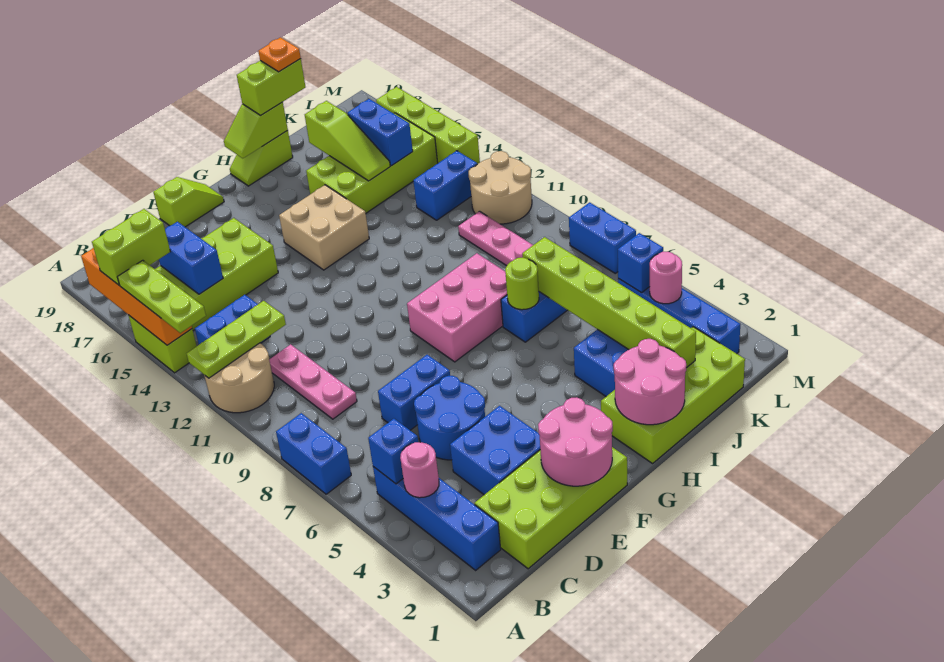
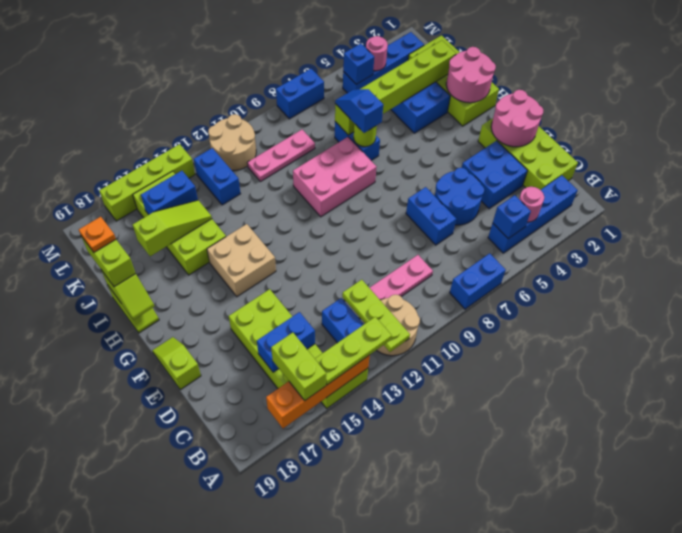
pink brick G8:I9 level 1 -> pink brick H8:I10 level 1
none -> blue slope I7:J7 level 3 top I

